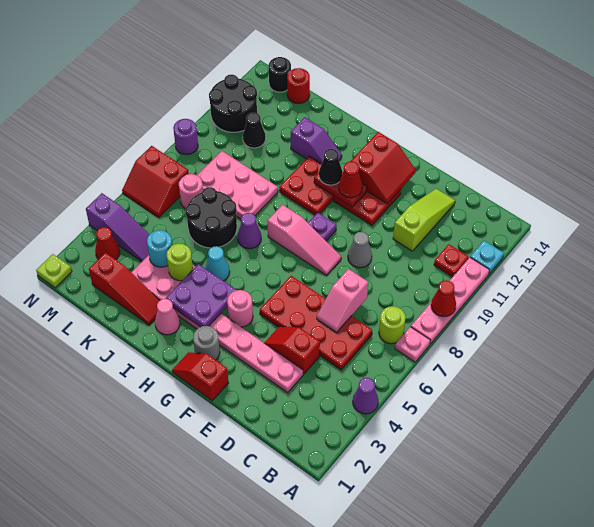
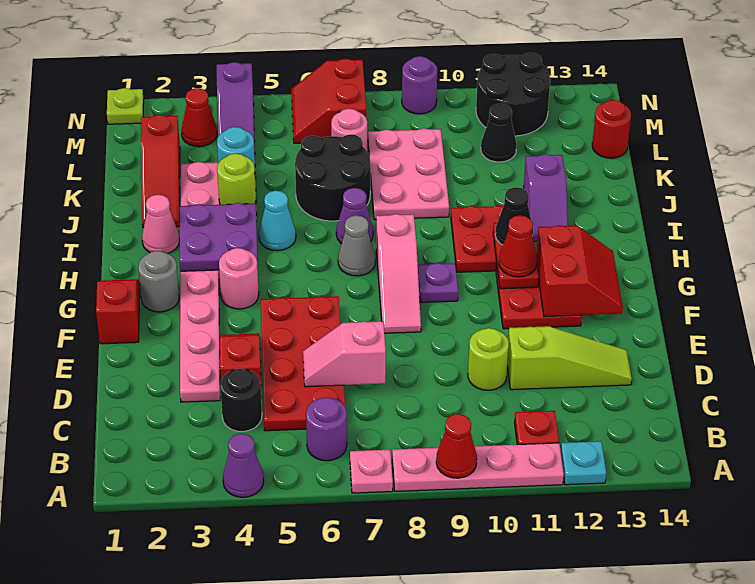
none -> purple round brick B6 level 1
lime round brick B7 level 1 -> lime round brick D10 level 1
grey cone E9 level 1 -> grey cone H7 level 1
red slope F12:G13 level 2 top G -> red slope F12:G13 level 2 top 12
black round brick M14 level 1 -> black round brick C4 level 1

